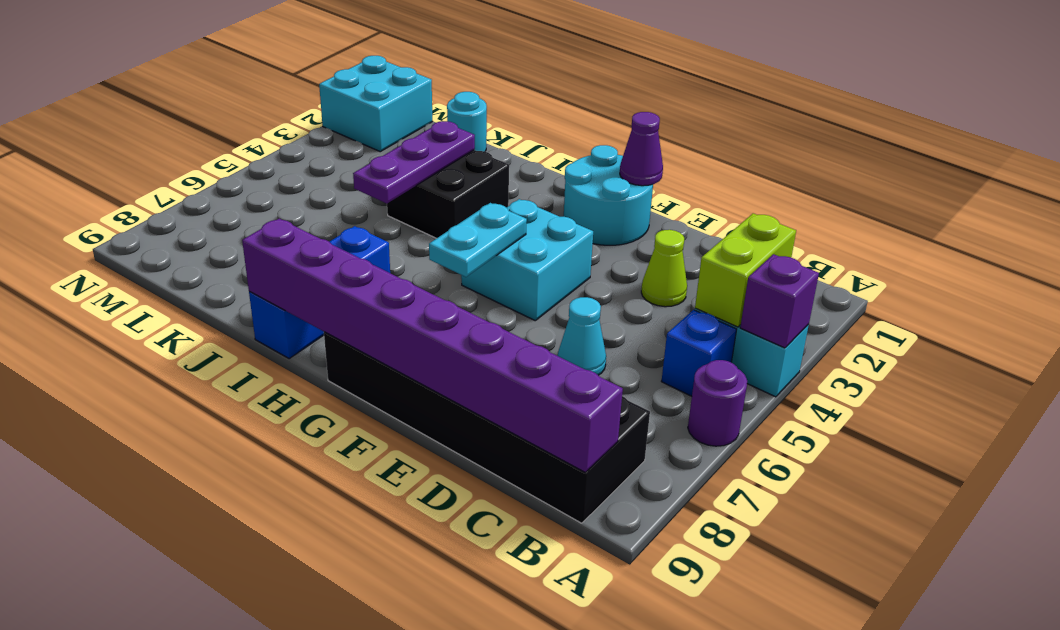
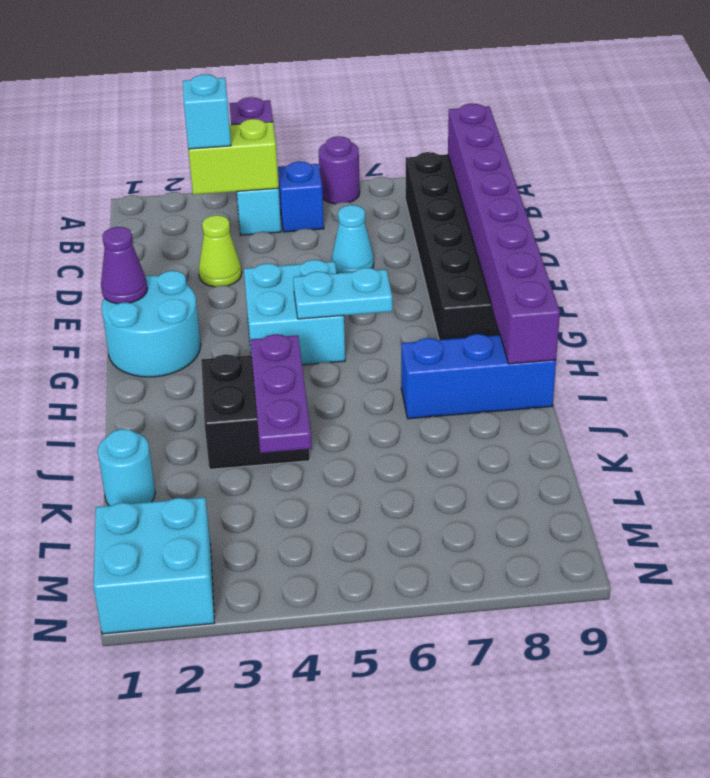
none -> cyan brick B3 level 3
purple plate J3:J5 level 2 -> purple plate I4:K4 level 2

